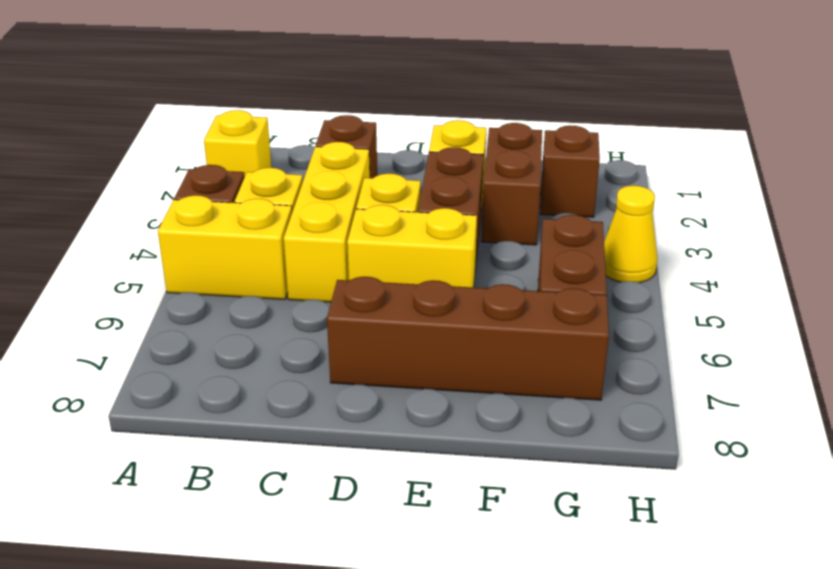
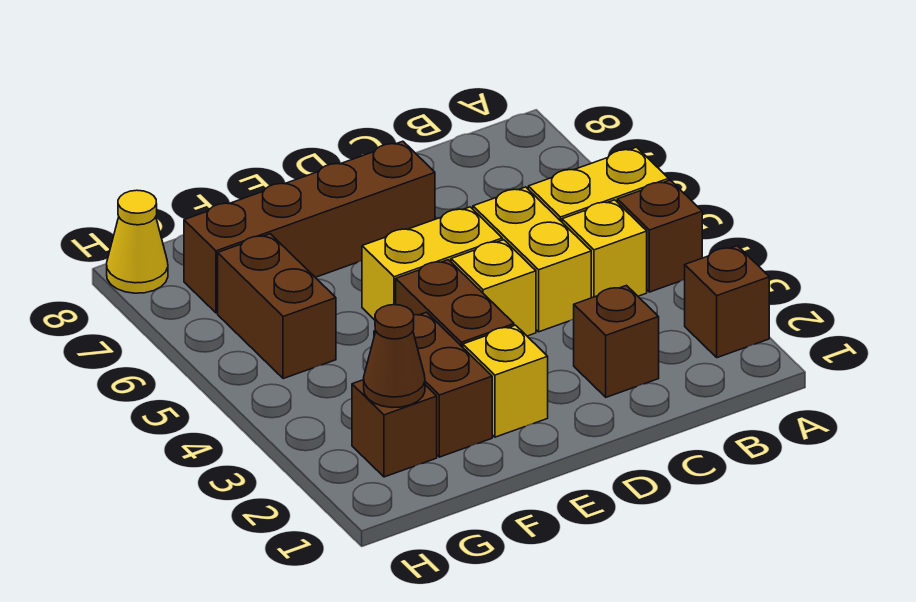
yellow brick A2 level 1 -> brown brick A2 level 1
yellow brick C3:C5 level 1 -> yellow brick C4:C5 level 1
none -> brown cone G2 level 2
yellow cone H4 level 1 -> yellow cone H8 level 1

